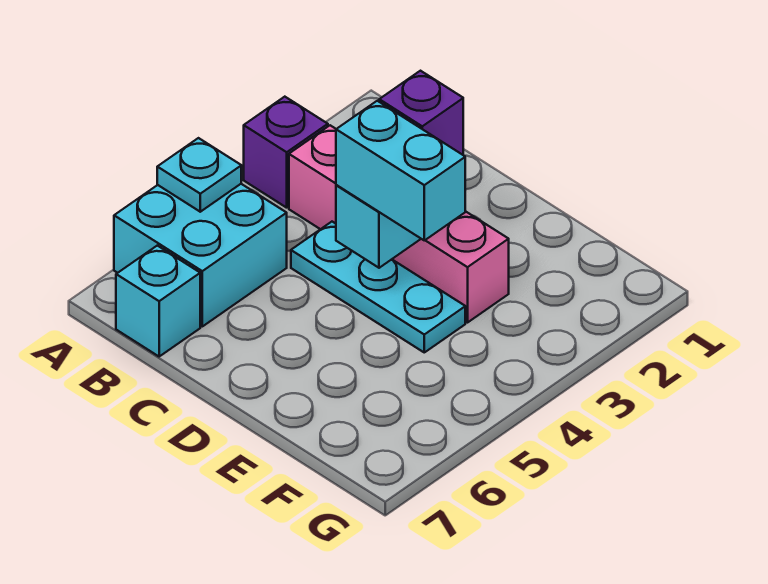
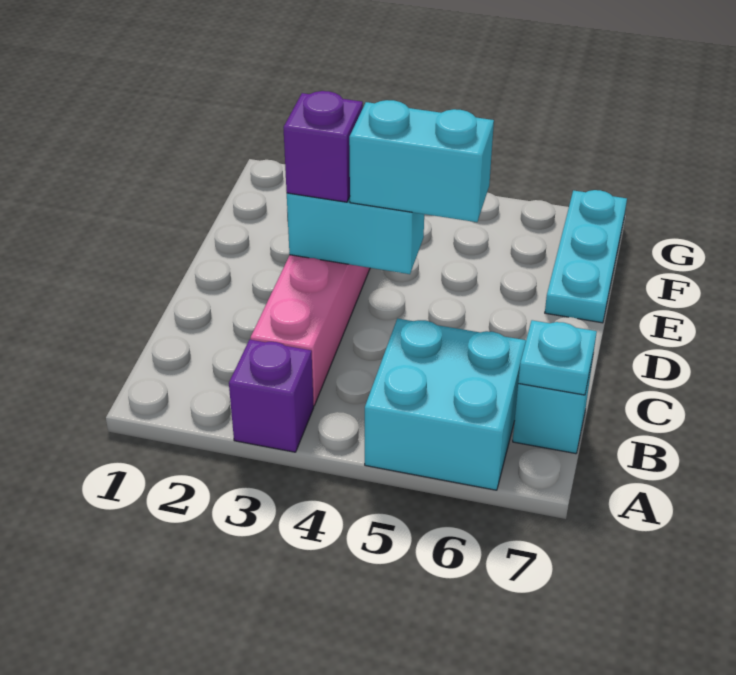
cyan plate A5 level 2 -> cyan plate B7 level 2
cyan plate C4:E4 level 1 -> cyan plate E7:G7 level 1
cyan brick D4:E4 level 3 -> cyan brick D4:D5 level 3

